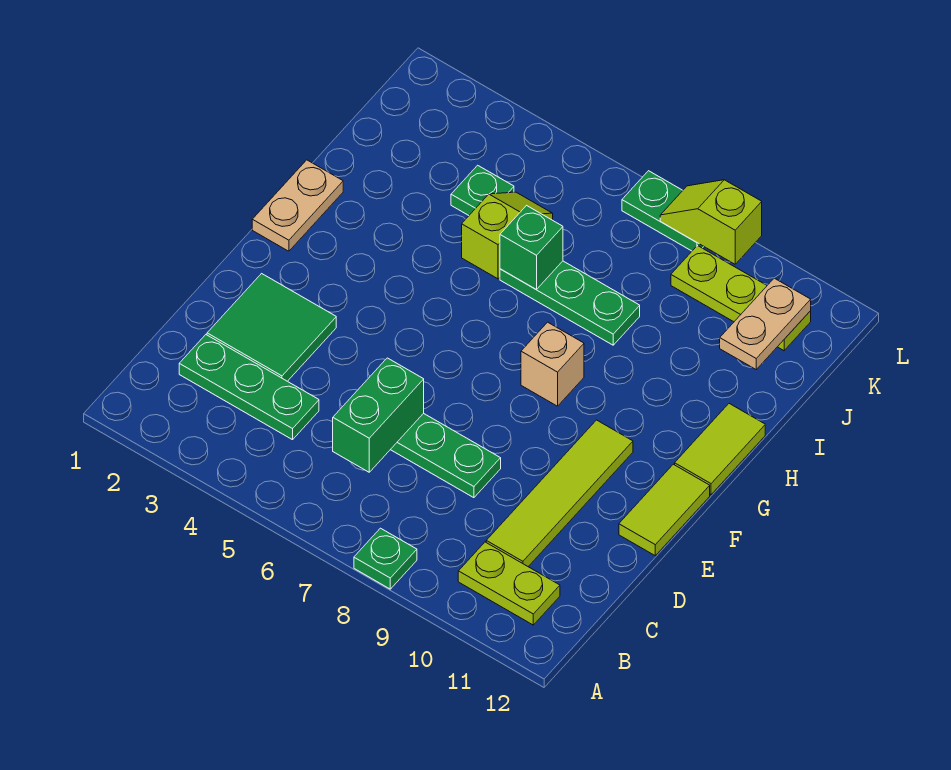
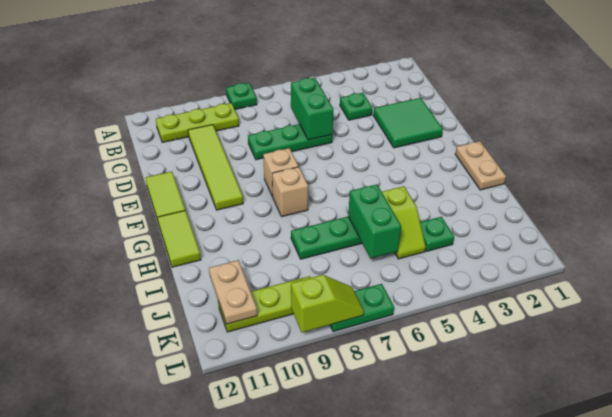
lime plate B10:B11 level 1 -> lime plate B9:B11 level 1
green plate C2:C4 level 1 -> green plate C4 level 1
none -> tan brick F8 level 1
green brick I6 level 2 -> green brick I6:J6 level 2

